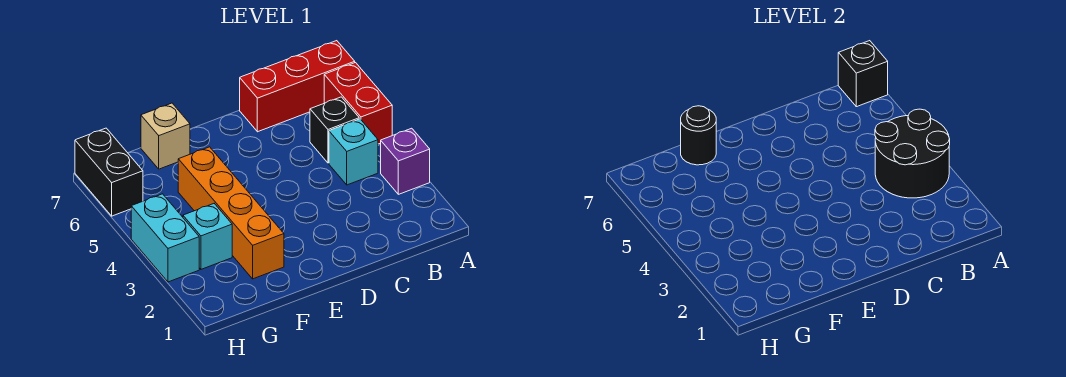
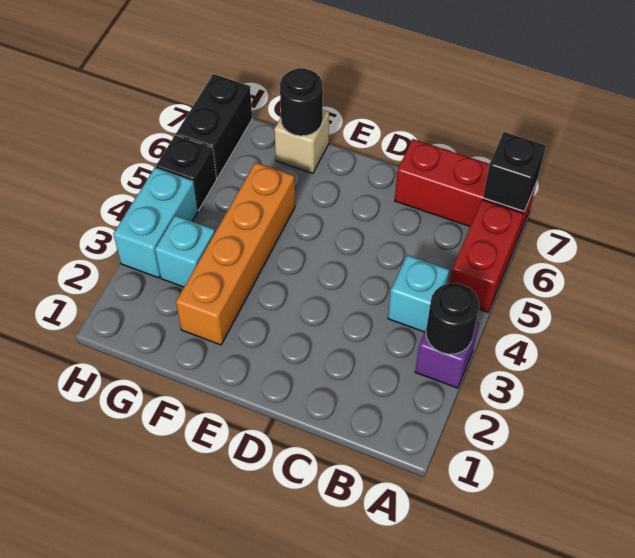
black round brick A3:B4 level 2 -> black round brick A3 level 2
black brick B5 level 1 -> black brick H5 level 1

